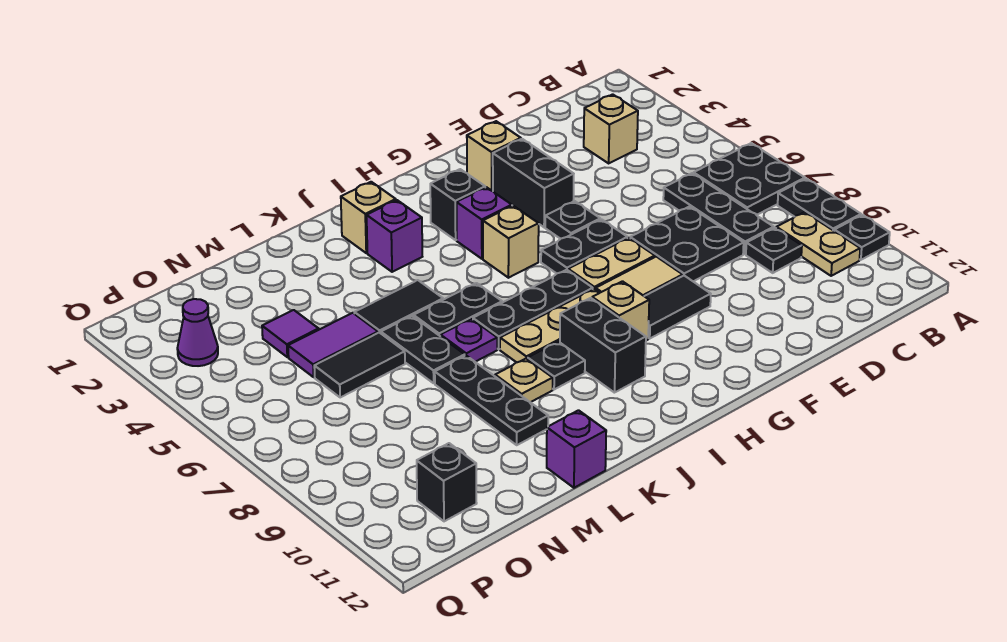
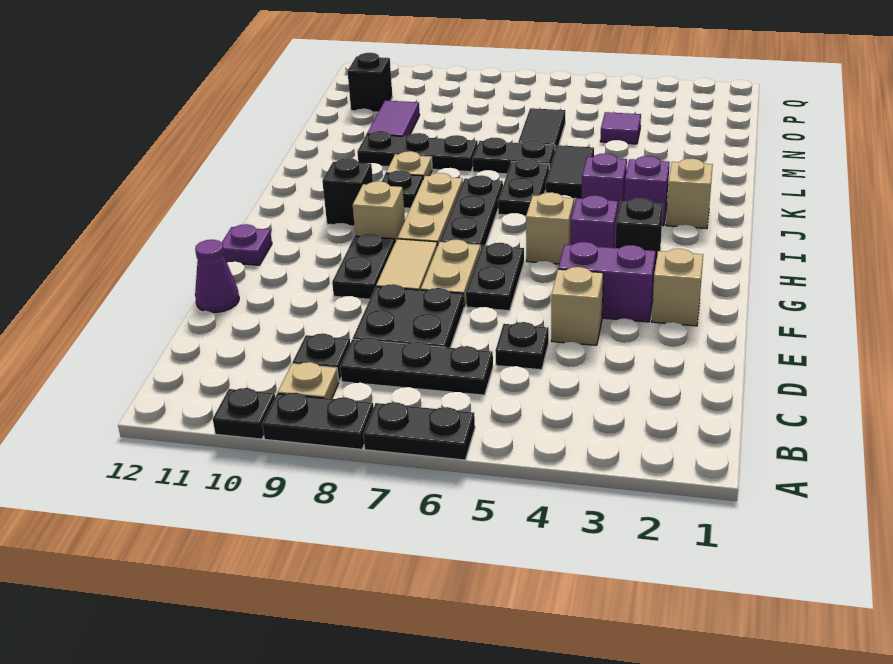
black plate A6:B7 level 1 -> black plate A6:A7 level 1
tan plate B9:B10 level 1 -> tan plate B9 level 1
tan brick C3 level 1 -> tan brick E4 level 1
black brick F3:F4 level 1 -> purple brick F3:F4 level 1
black plate F5 level 1 -> black plate D5 level 1
black tile F9:G9 level 1 -> black plate F9:G9 level 1
black brick I9:I10 level 1 -> black brick I10 level 1
purple plate K7 level 1 -> purple plate G12 level 1
purple brick L12 level 1 -> purple brick J4 level 1
purple tile M5:N5 level 1 -> purple tile M10:N10 level 1
purple cone P3 level 1 -> purple cone E12 level 1

